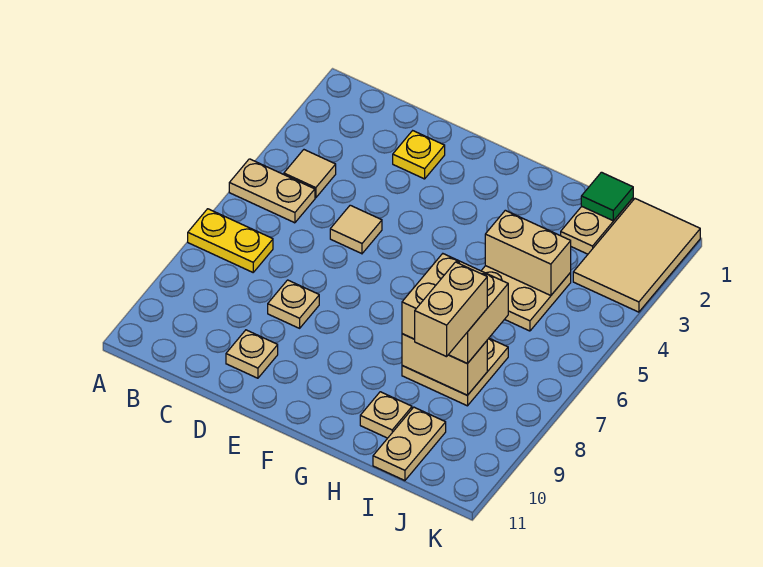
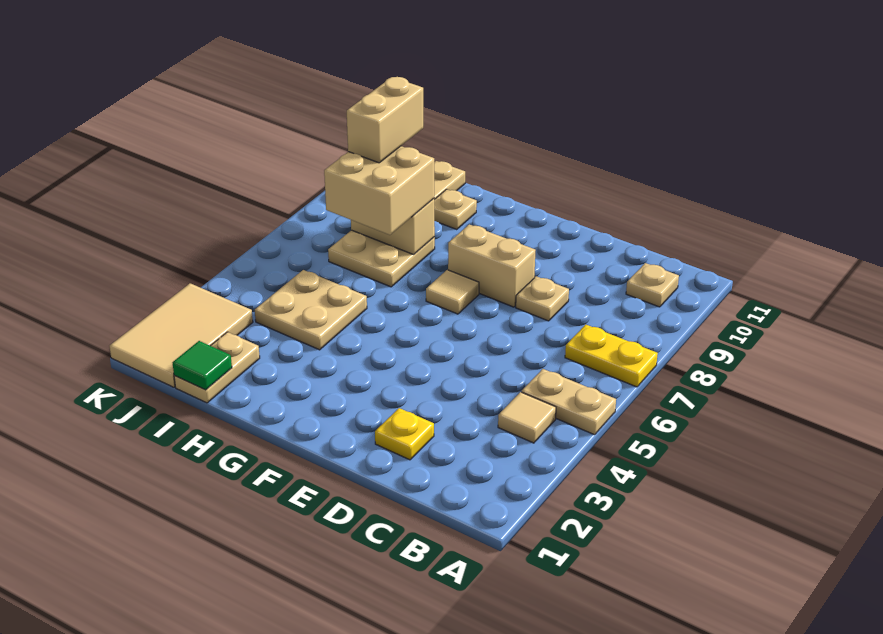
tan tile D5 level 1 -> tan tile F7 level 1
tan plate D10 level 1 -> tan plate B10 level 1
tan brick H4:I4 level 2 -> tan brick E8:F8 level 1

